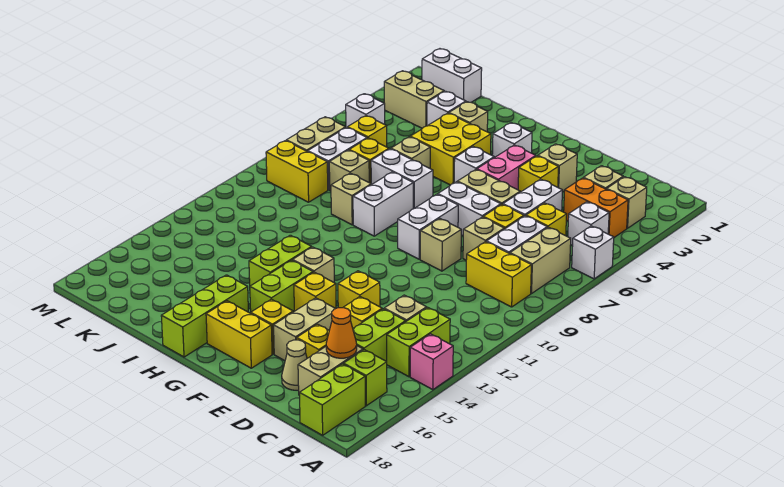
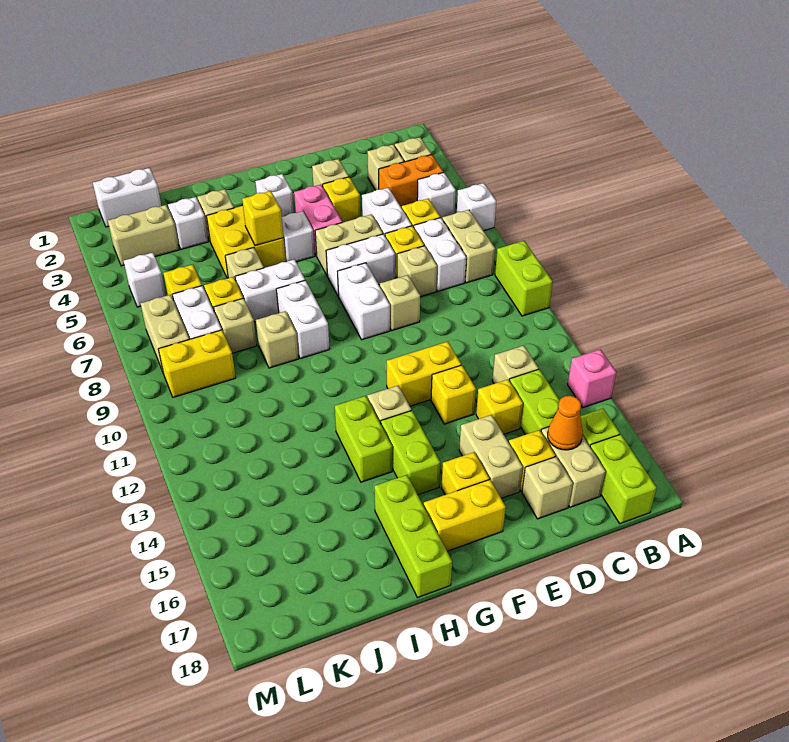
yellow brick B9:C9 level 1 -> yellow brick E12:F12 level 1
lime brick B13:B14 level 1 -> lime brick A9:A10 level 1
tan cone D17 level 1 -> tan brick D17 level 1
yellow brick F14 level 1 -> yellow brick H5 level 2

